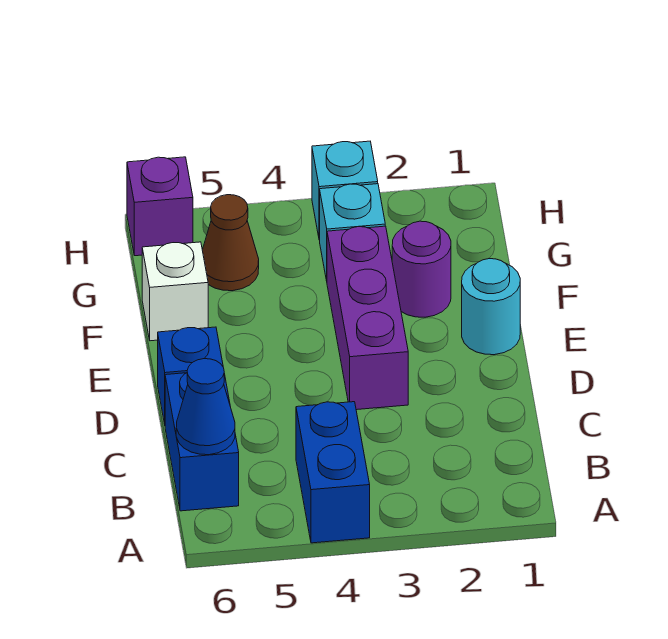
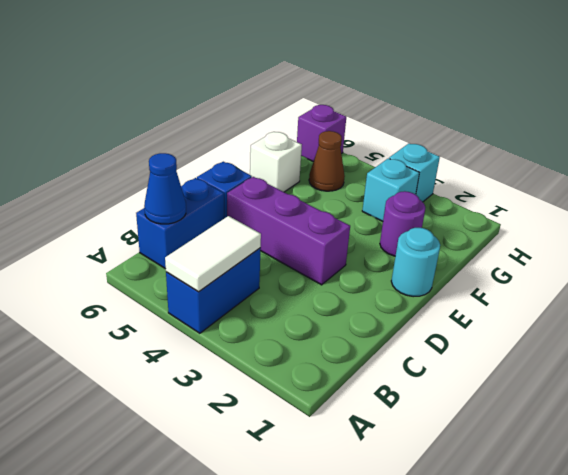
none -> white tile A4:B4 level 2
purple brick D3:F3 level 1 -> purple brick D3:D5 level 1

